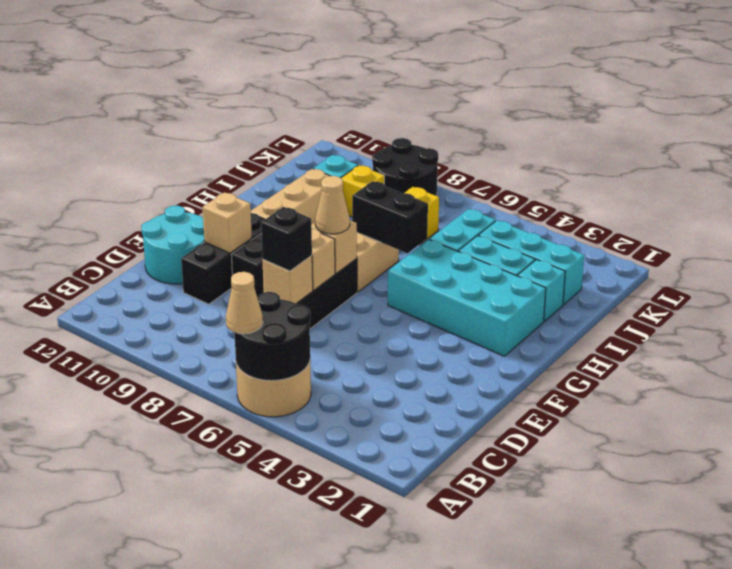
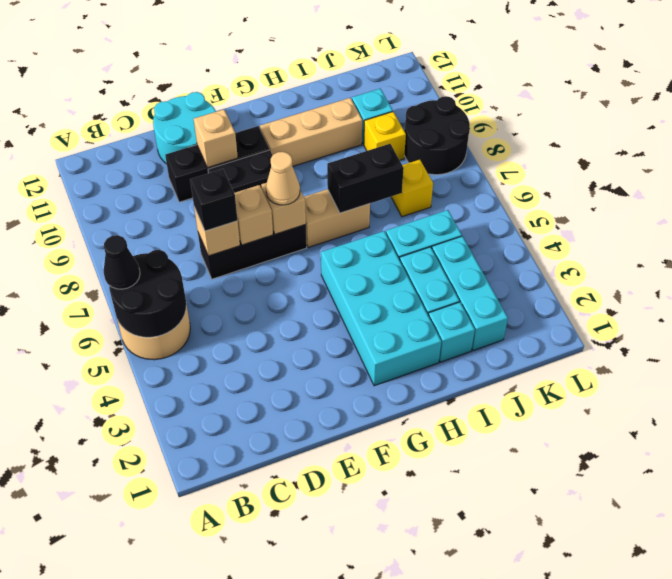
tan cone A6 level 3 -> black cone A6 level 3
black brick H6:H7 level 2 -> black brick H7:I7 level 2

